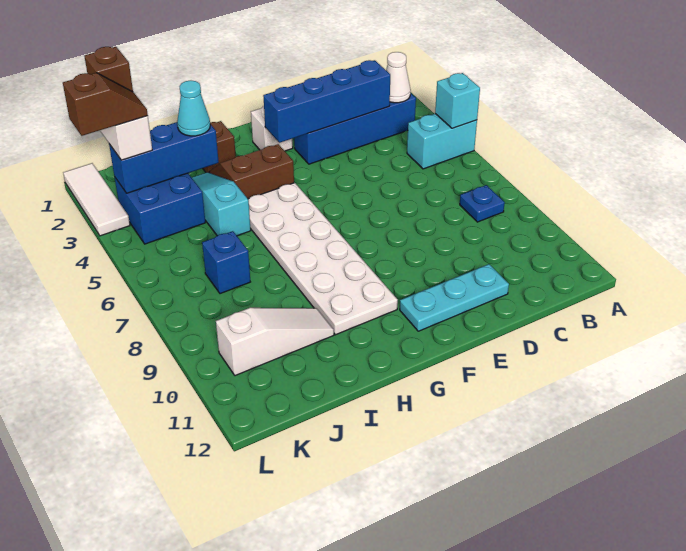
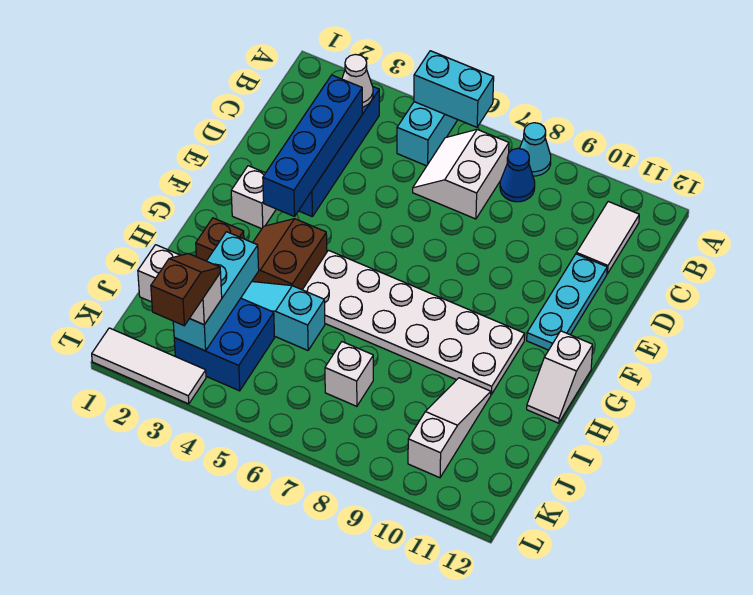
cyan brick A5 level 2 -> cyan brick A5:A6 level 2
none -> white slope B6:C7 level 1 top 7
blue plate B8 level 1 -> blue cone B8 level 1
none -> white tile B11:C11 level 1
none -> white slope G12:H12 level 1 top G
blue brick I3:K3 level 2 -> cyan brick I3:K3 level 2
cyan cone I3 level 3 -> cyan cone A8 level 1
blue brick J7 level 1 -> white brick J7 level 1
brown brick K2 level 4 -> none

